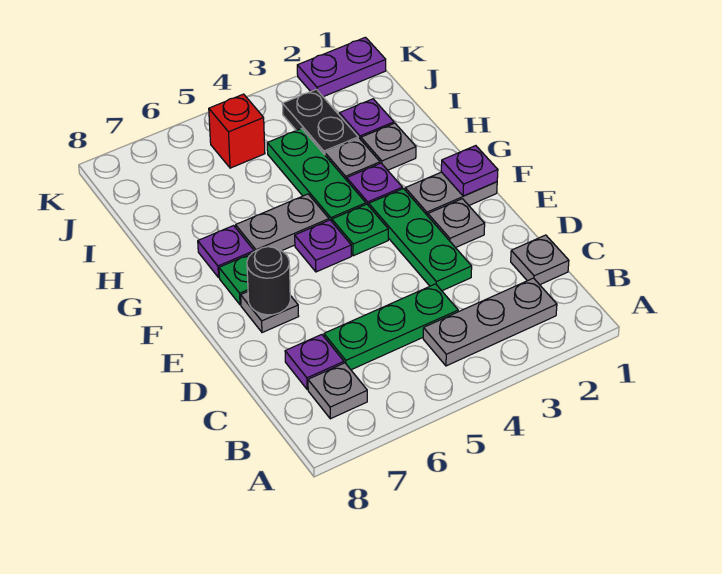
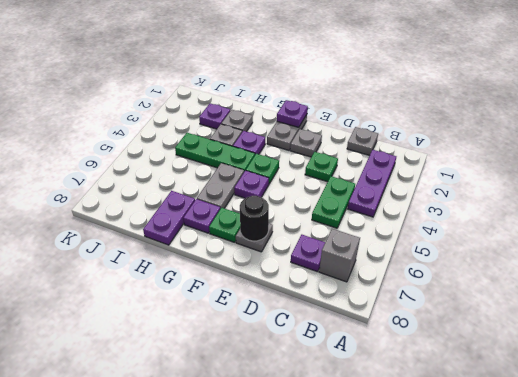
grey plate B2:B4 level 1 -> purple plate B2:B4 level 1
grey plate B7 level 1 -> grey brick B7 level 1
green plate C4:C6 level 1 -> green plate C4:C5 level 1
green plate D3:F3 level 1 -> green plate D3 level 1
black plate I3:J3 level 1 -> none
red brick J5 level 1 -> none
purple plate K1:K2 level 1 -> purple plate H7:H8 level 1

